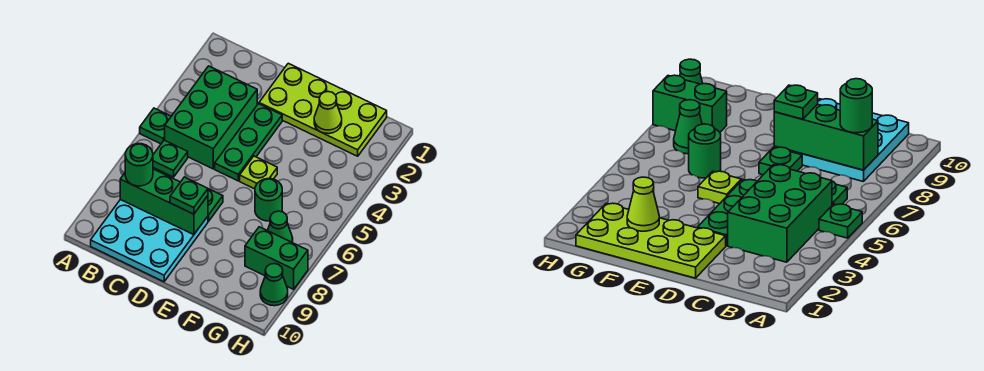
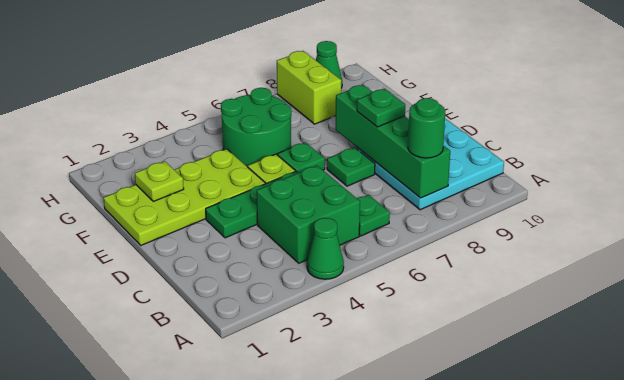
green plate A5 level 1 -> green plate E6 level 1
green brick B3:C5 level 1 -> green brick B4:C5 level 1
green brick B8:D8 level 2 -> green brick B8:E8 level 2
lime plate D1:G2 level 1 -> lime plate E1:F4 level 1
lime cone F2 level 2 -> lime plate F2 level 2
green round brick F6 level 1 -> green round brick F5:G6 level 1
green cone G7 level 1 -> green cone A4 level 1
green brick G8:H8 level 1 -> lime brick G8:H8 level 1

